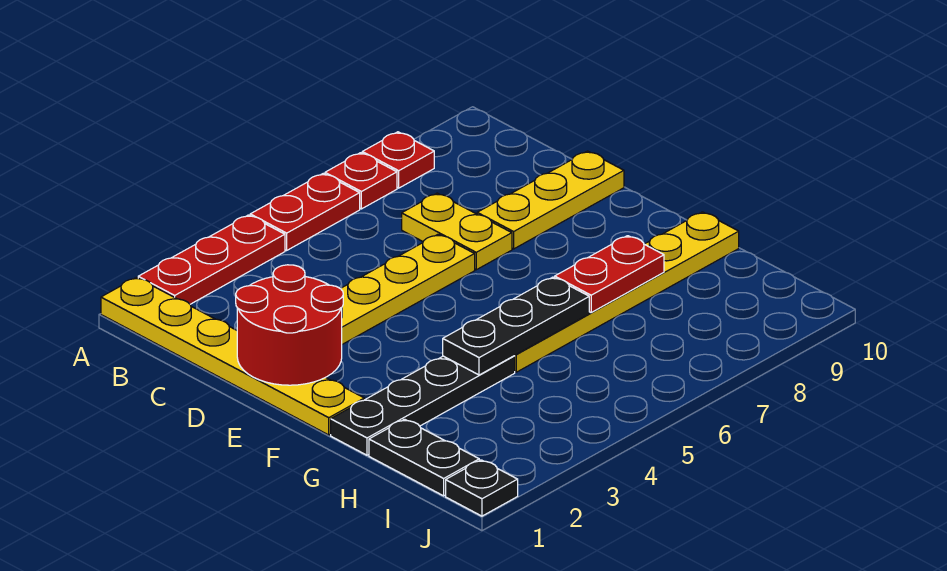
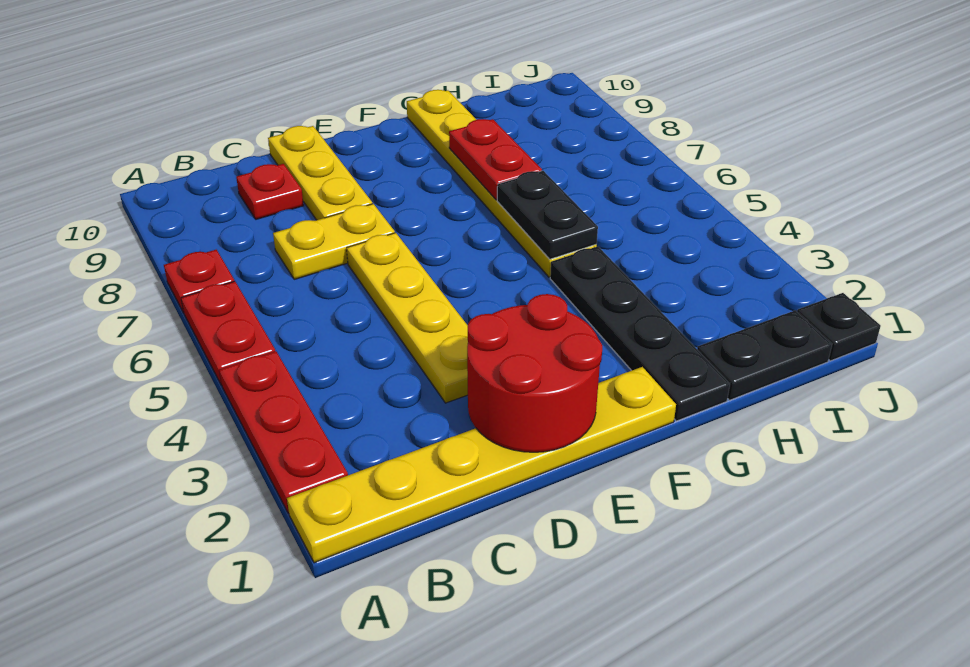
red plate A8 level 1 -> red plate C9 level 1
black plate G4:G6 level 2 -> black plate G5:G6 level 2

